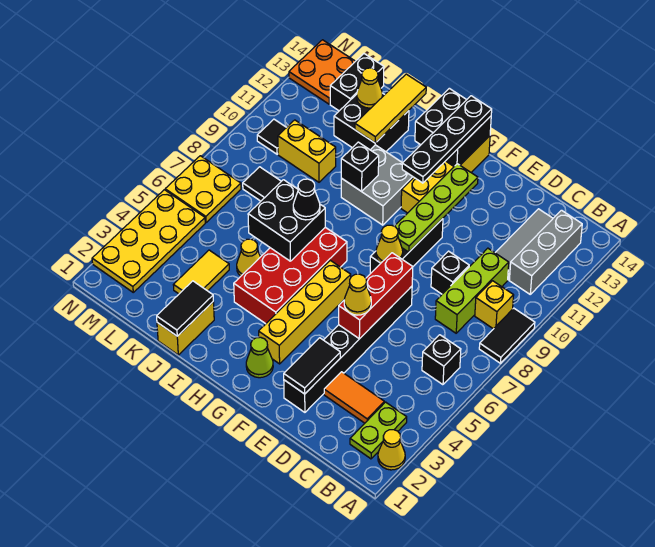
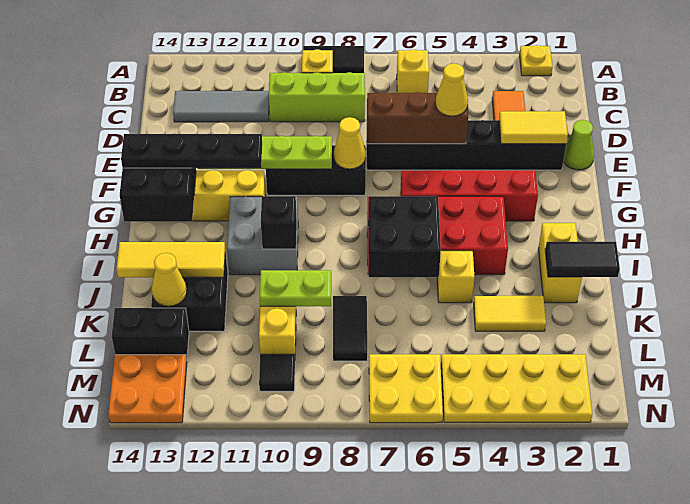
yellow cone A2 level 1 -> yellow plate A2 level 1
lime plate B2:B3 level 1 -> lime plate K9:K10 level 2
black brick B6 level 1 -> yellow brick B6 level 1
grey brick B11:B13 level 1 -> none
black brick D9 level 1 -> none
black tile E2:E3 level 2 -> yellow tile E2:E3 level 2
red brick E5:E7 level 2 -> brown brick E5:E7 level 2
lime cone G2 level 1 -> lime cone E1 level 1
yellow brick G3:G6 level 1 -> red brick G3:G6 level 1
black cone I7 level 3 -> none
yellow brick J1:J2 level 1 -> yellow brick I2:J2 level 1
yellow cone J5 level 1 -> yellow brick J5 level 1

